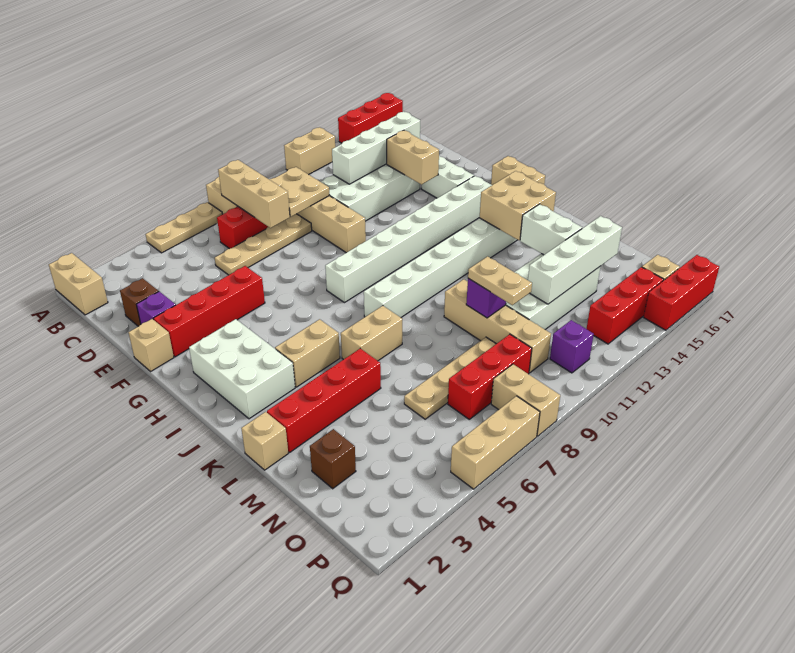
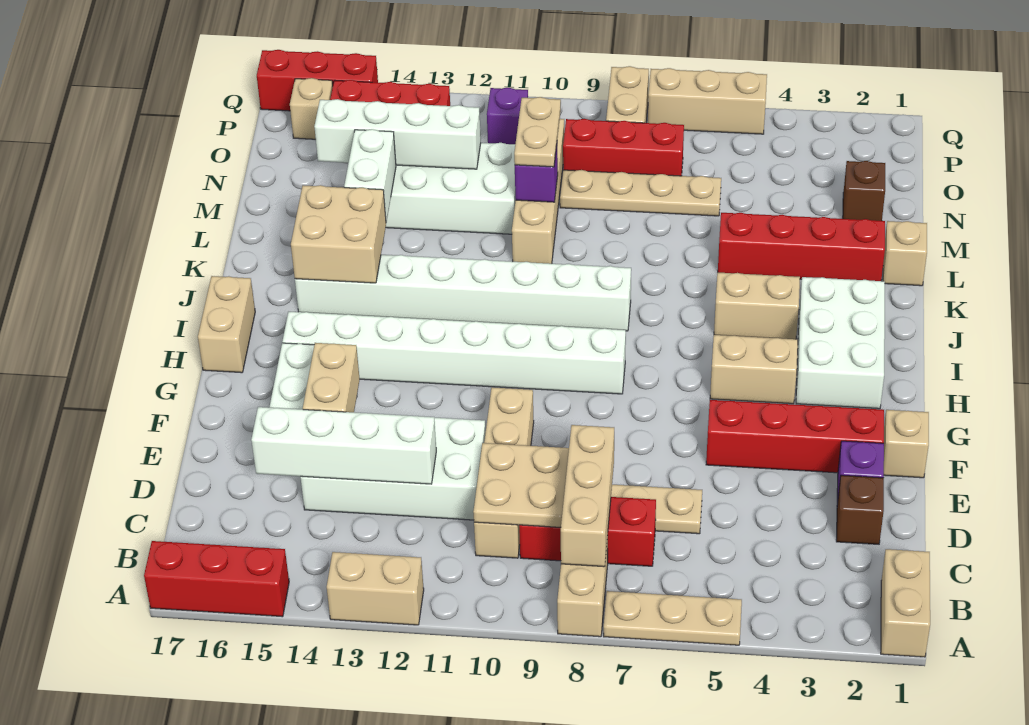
tan brick K6:K7 level 1 -> tan brick H4:H5 level 1

